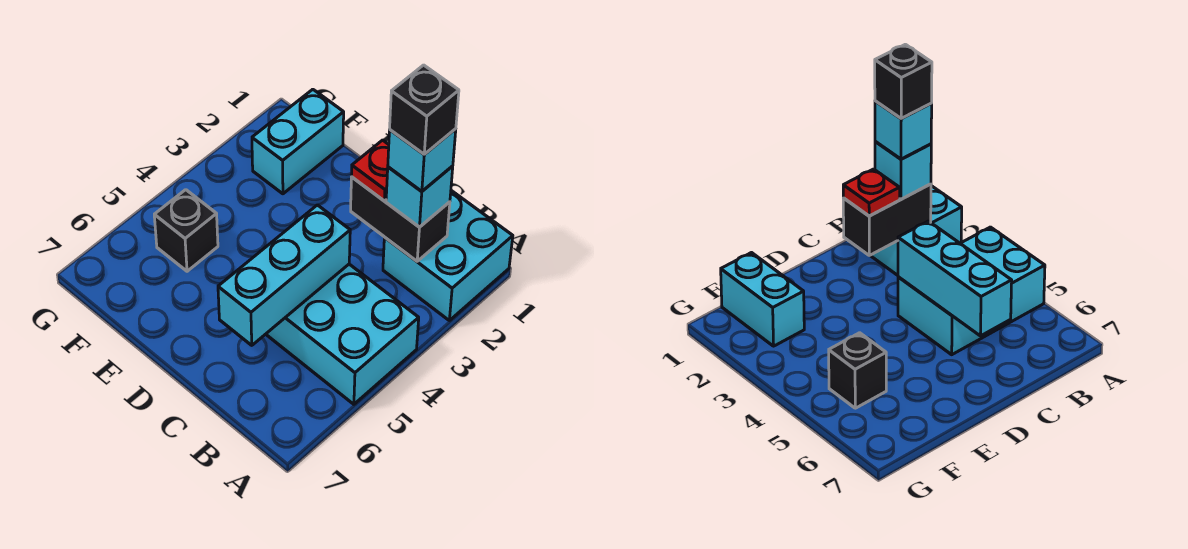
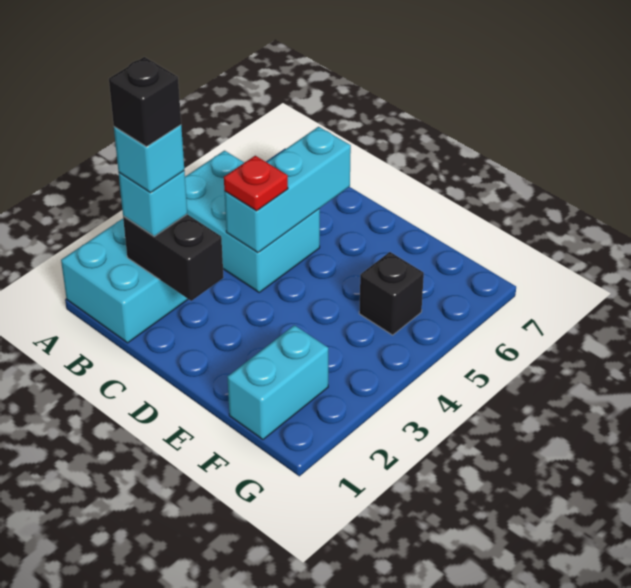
red plate C2 level 3 -> red plate C4 level 3

